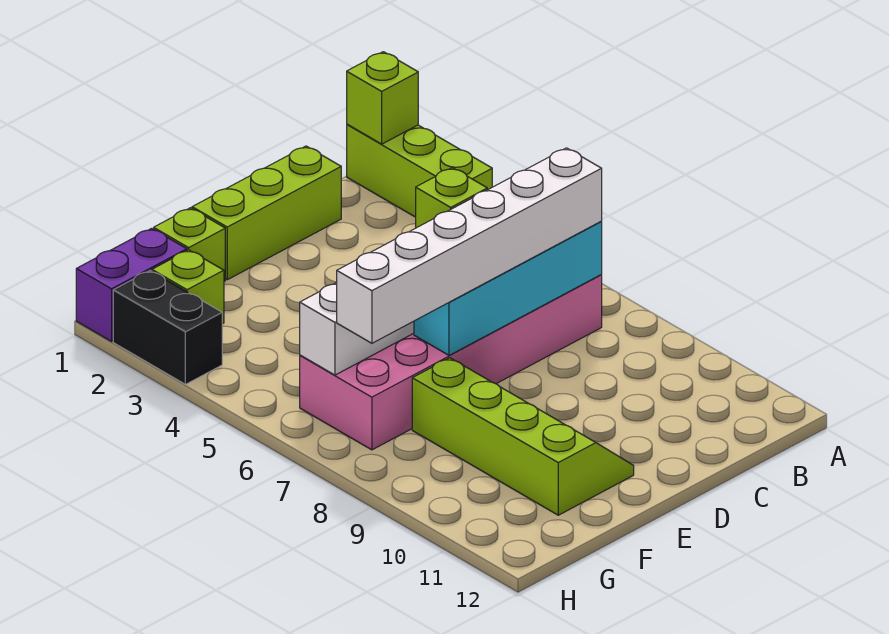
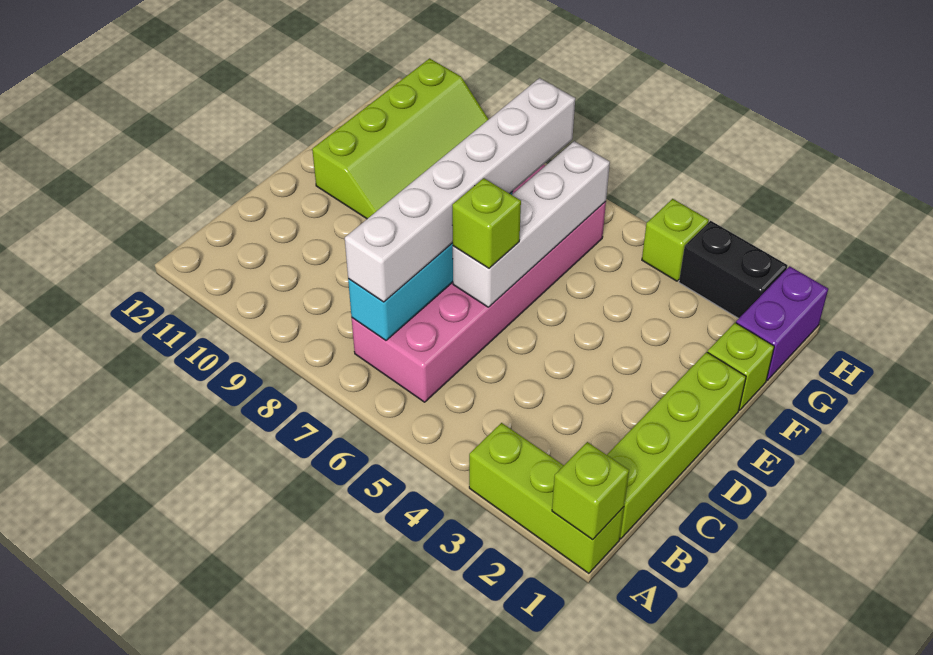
lime brick C1:E1 level 1 -> lime brick B1:E1 level 1
lime slope E8:F11 level 1 top F -> lime slope E10:H11 level 1 top 11
lime brick G2 level 1 -> lime brick H4 level 1

